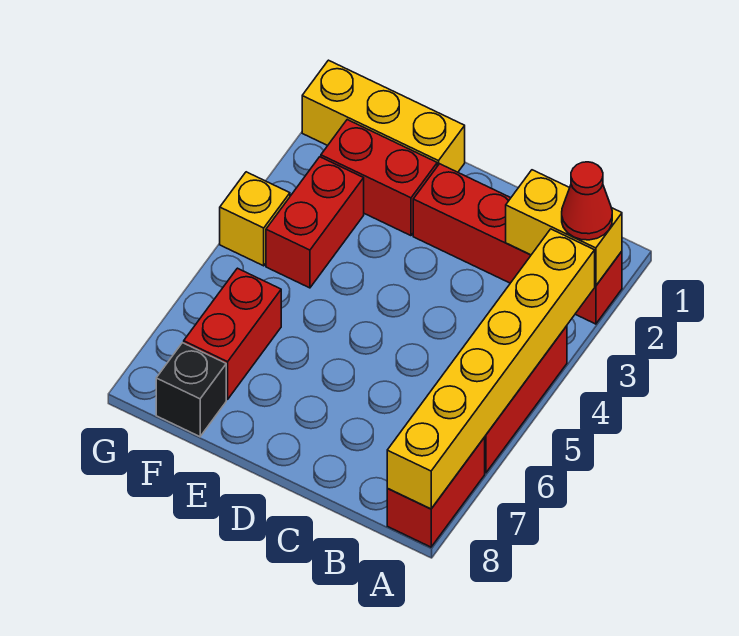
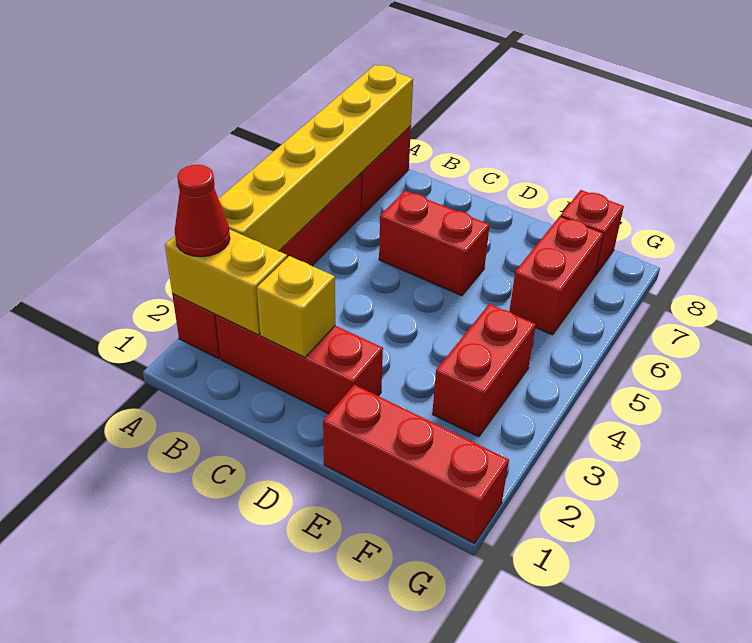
yellow brick E1:G1 level 1 -> red brick E1:G1 level 1
red brick E2:F2 level 1 -> red brick C6:D6 level 1
black brick F8 level 1 -> red brick F8 level 1
yellow brick G4 level 1 -> yellow brick C2 level 2

